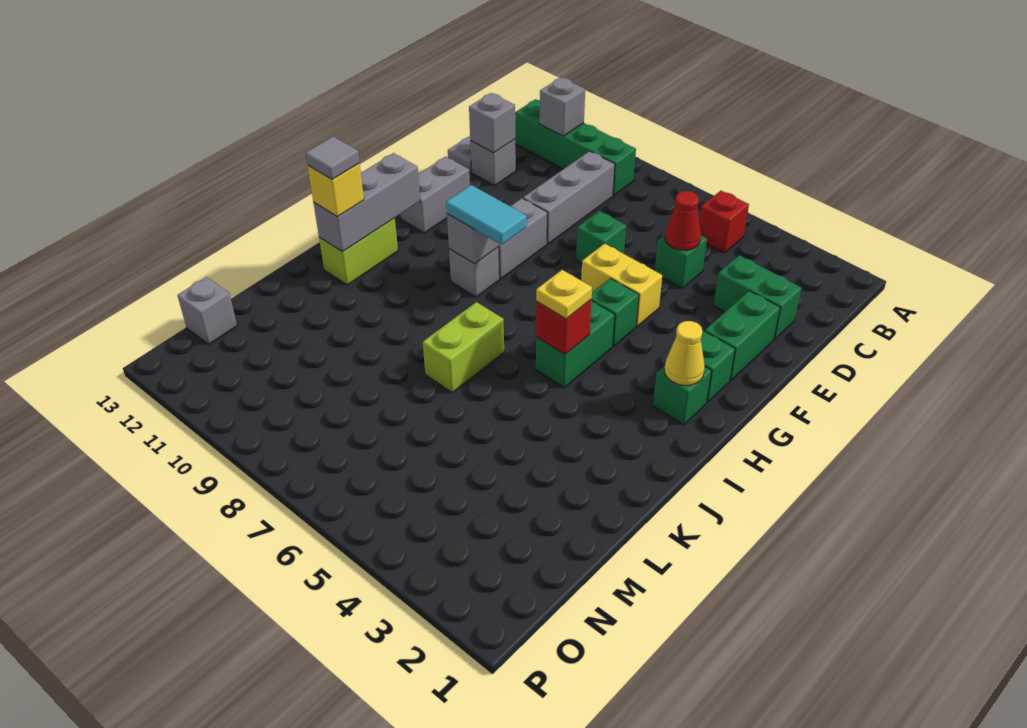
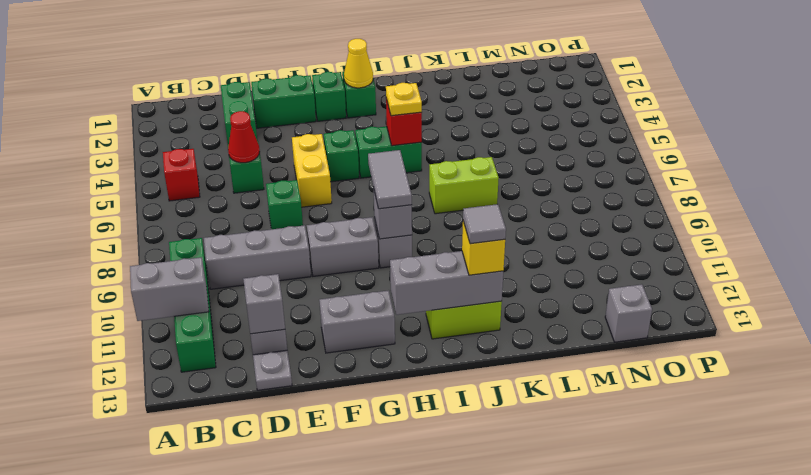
grey brick B11 level 2 -> grey brick A11:B11 level 2
cyan tile H8:H9 level 3 -> grey tile H8:H9 level 3

